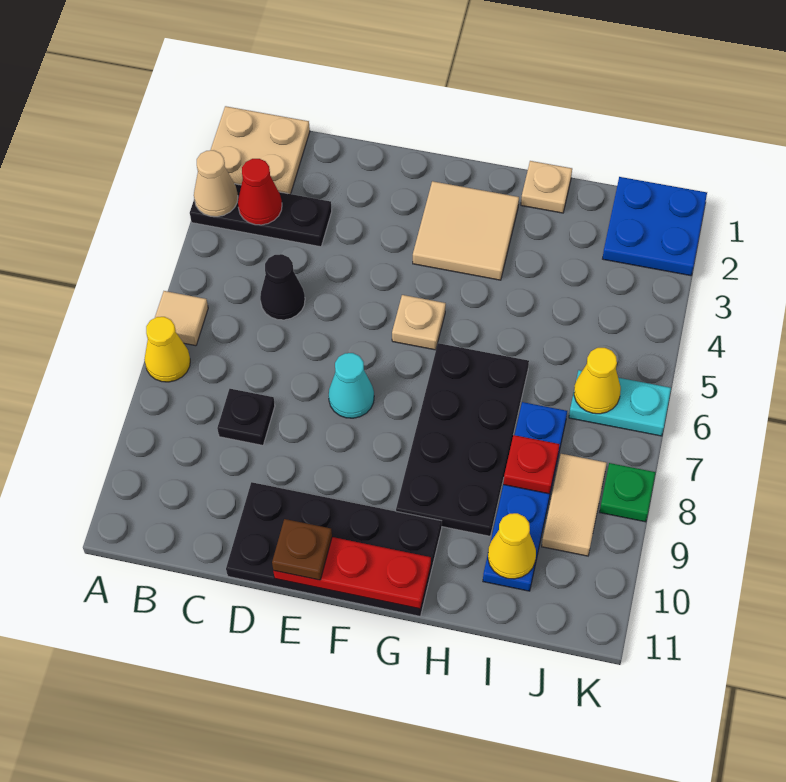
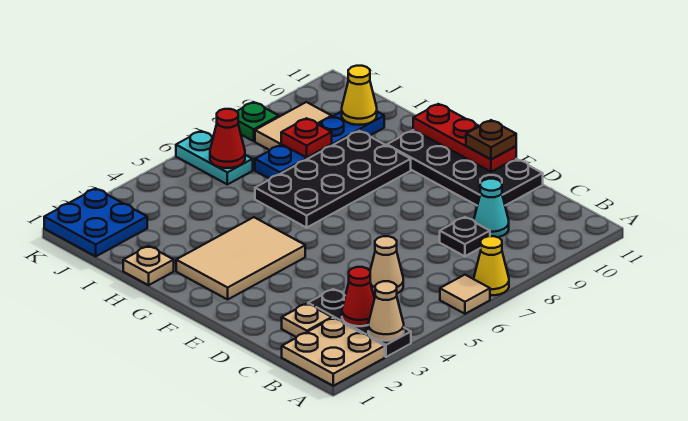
black cone C5 level 1 -> tan cone C5 level 1
cyan cone E7 level 1 -> cyan cone C9 level 1
tan tile F2:G3 level 1 -> tan tile F2:G4 level 1
tan plate F5 level 1 -> tan plate C2 level 1
yellow cone J6 level 2 -> red cone J6 level 2

